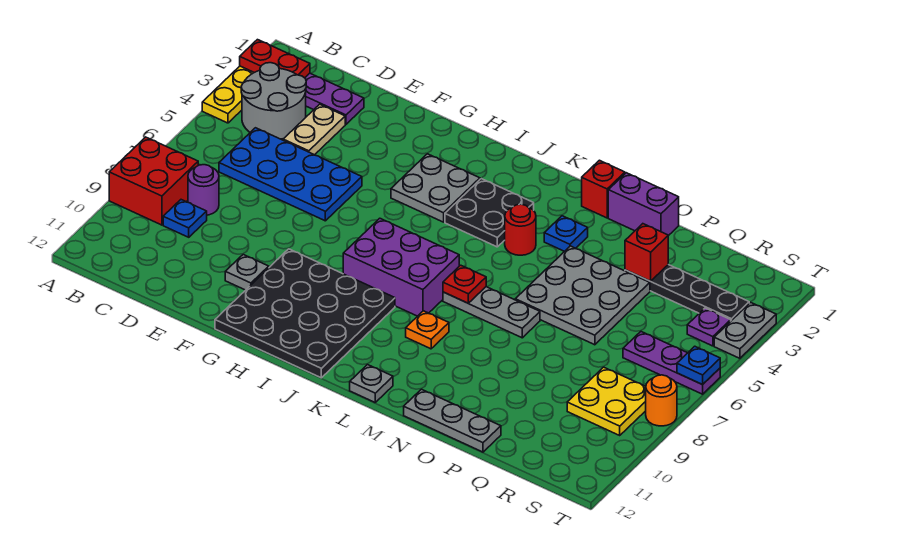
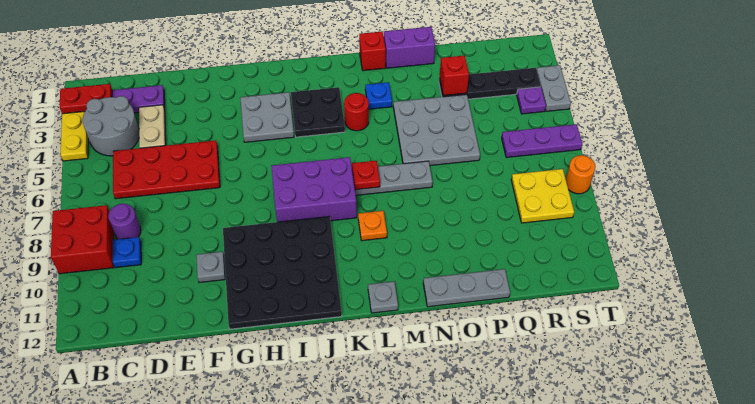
blue plate C5:F6 level 1 -> red plate C5:F6 level 1
blue plate T6 level 2 -> none

